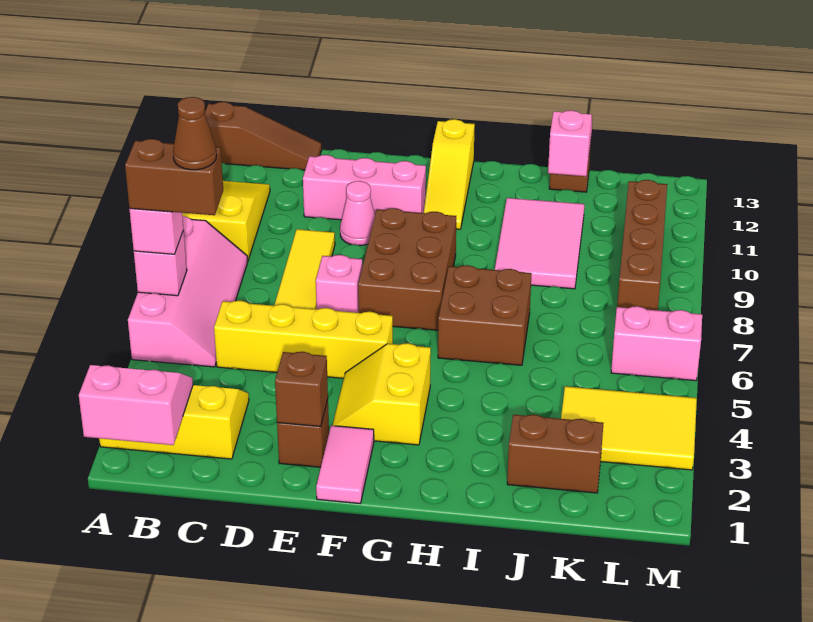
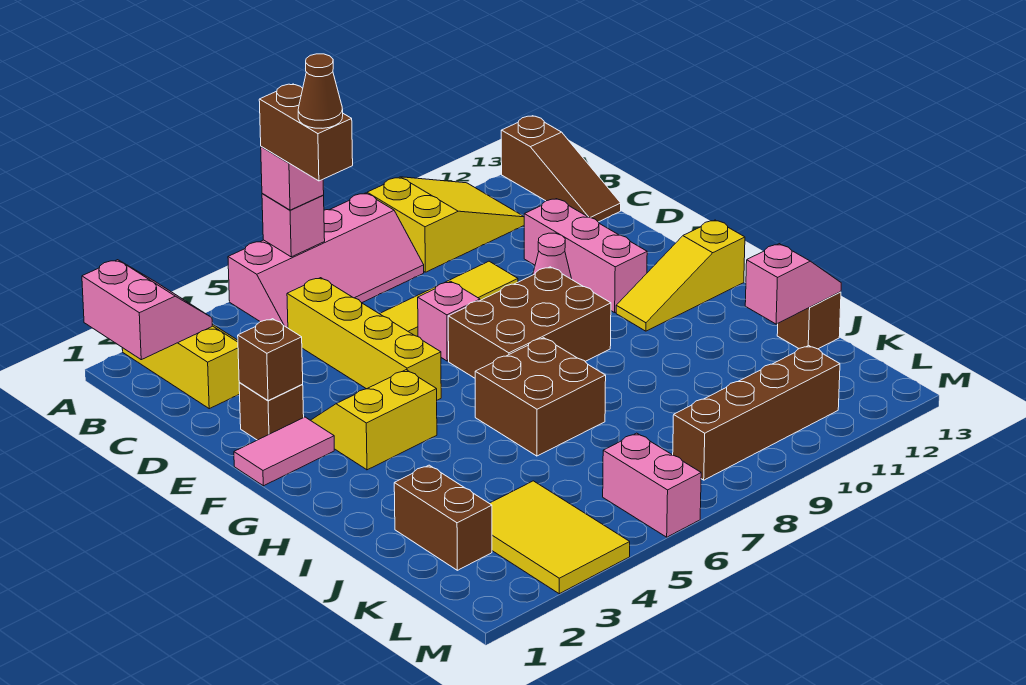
pink tile I9:J11 level 1 -> none

